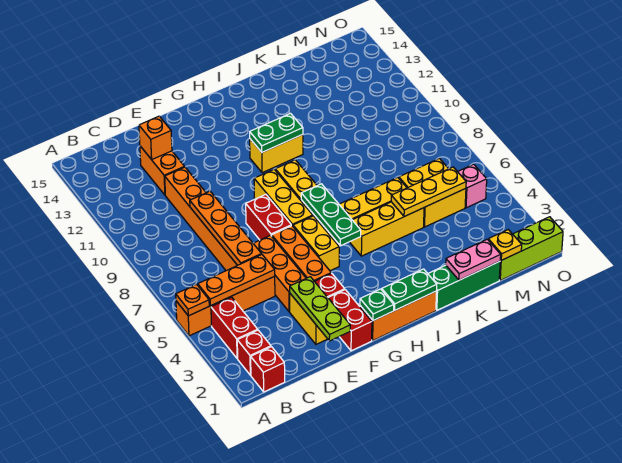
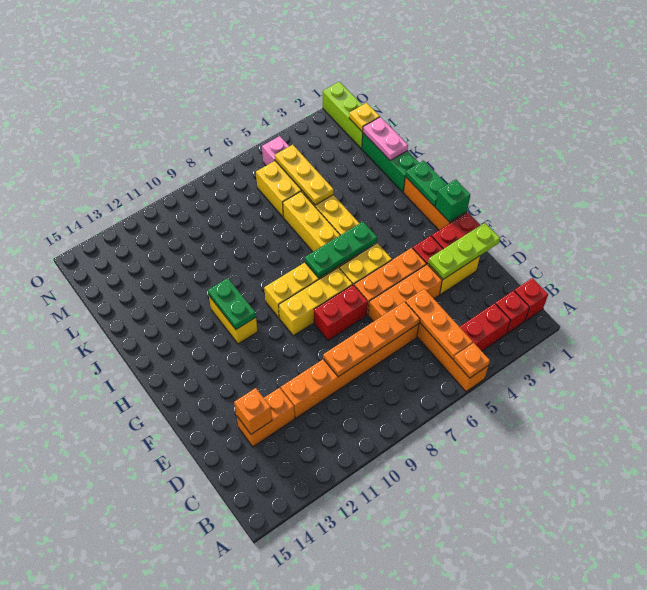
green plate G1 level 2 -> green brick G1 level 2

